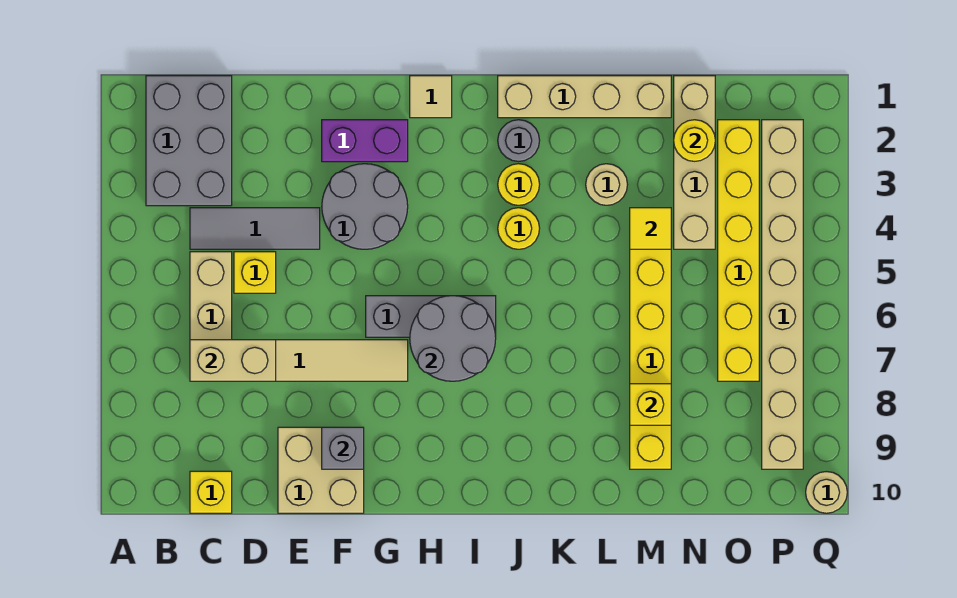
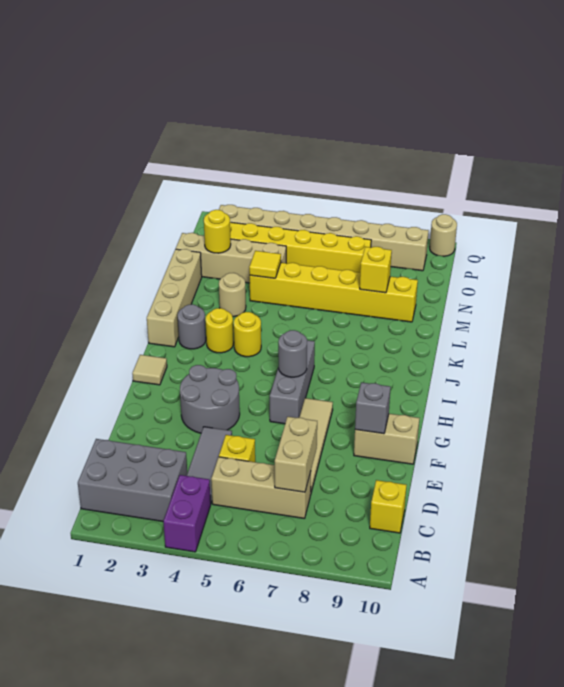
tan brick E9:F10 level 1 -> tan brick F9:F10 level 1
purple brick F2:G2 level 1 -> purple brick A4:B4 level 1
grey round brick H6:I7 level 2 -> grey round brick H6 level 2

